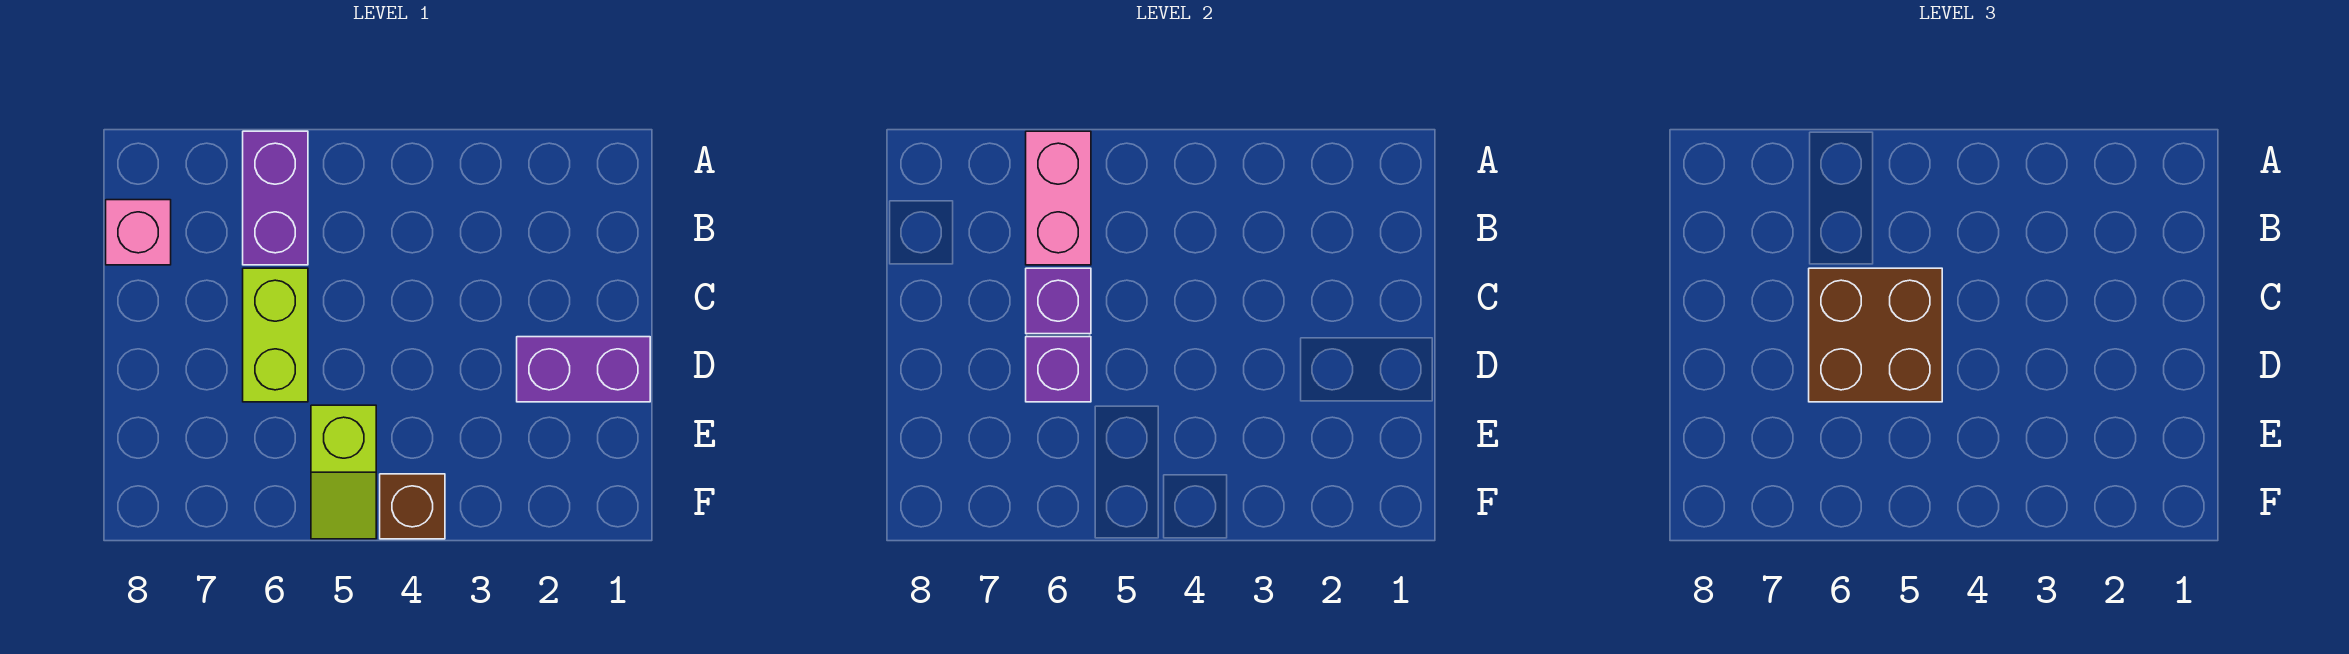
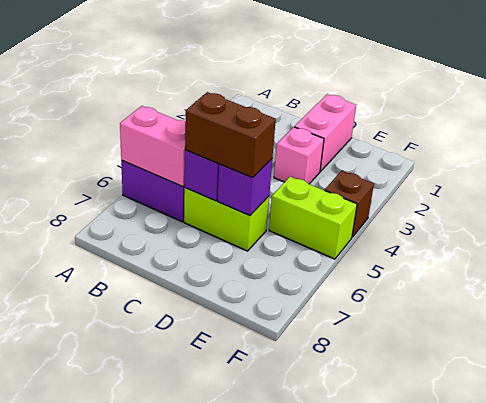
pink brick B8 level 1 -> pink brick D3 level 1
brown brick C5:D6 level 3 -> brown brick C6:D6 level 3
purple brick D1:D2 level 1 -> pink brick D1:D2 level 1
lime slope E5:F5 level 1 top E -> lime brick E5:F5 level 1

